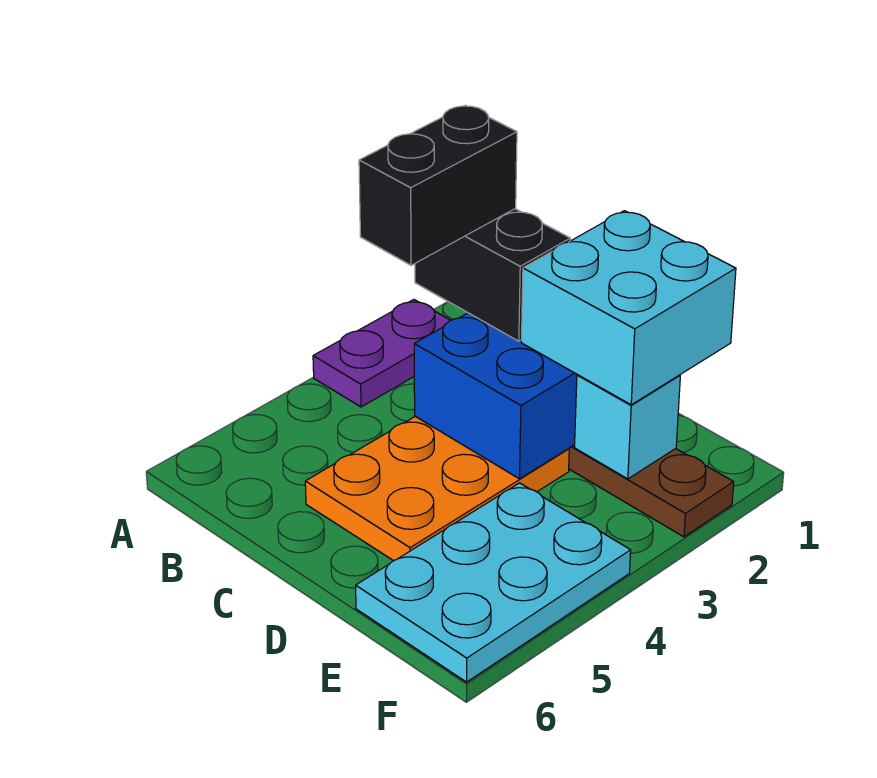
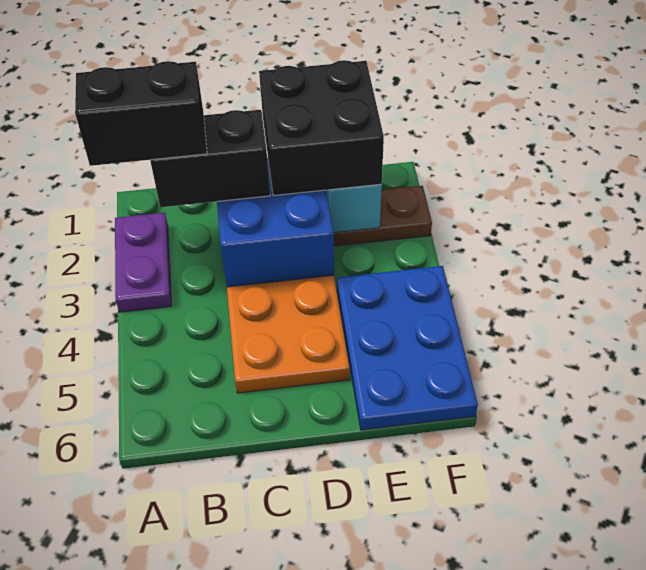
black brick B2:B3 level 4 -> black brick A2:B2 level 4
cyan brick D1:E2 level 3 -> black brick D1:E2 level 3
cyan plate E4:F6 level 1 -> blue plate E4:F6 level 1

